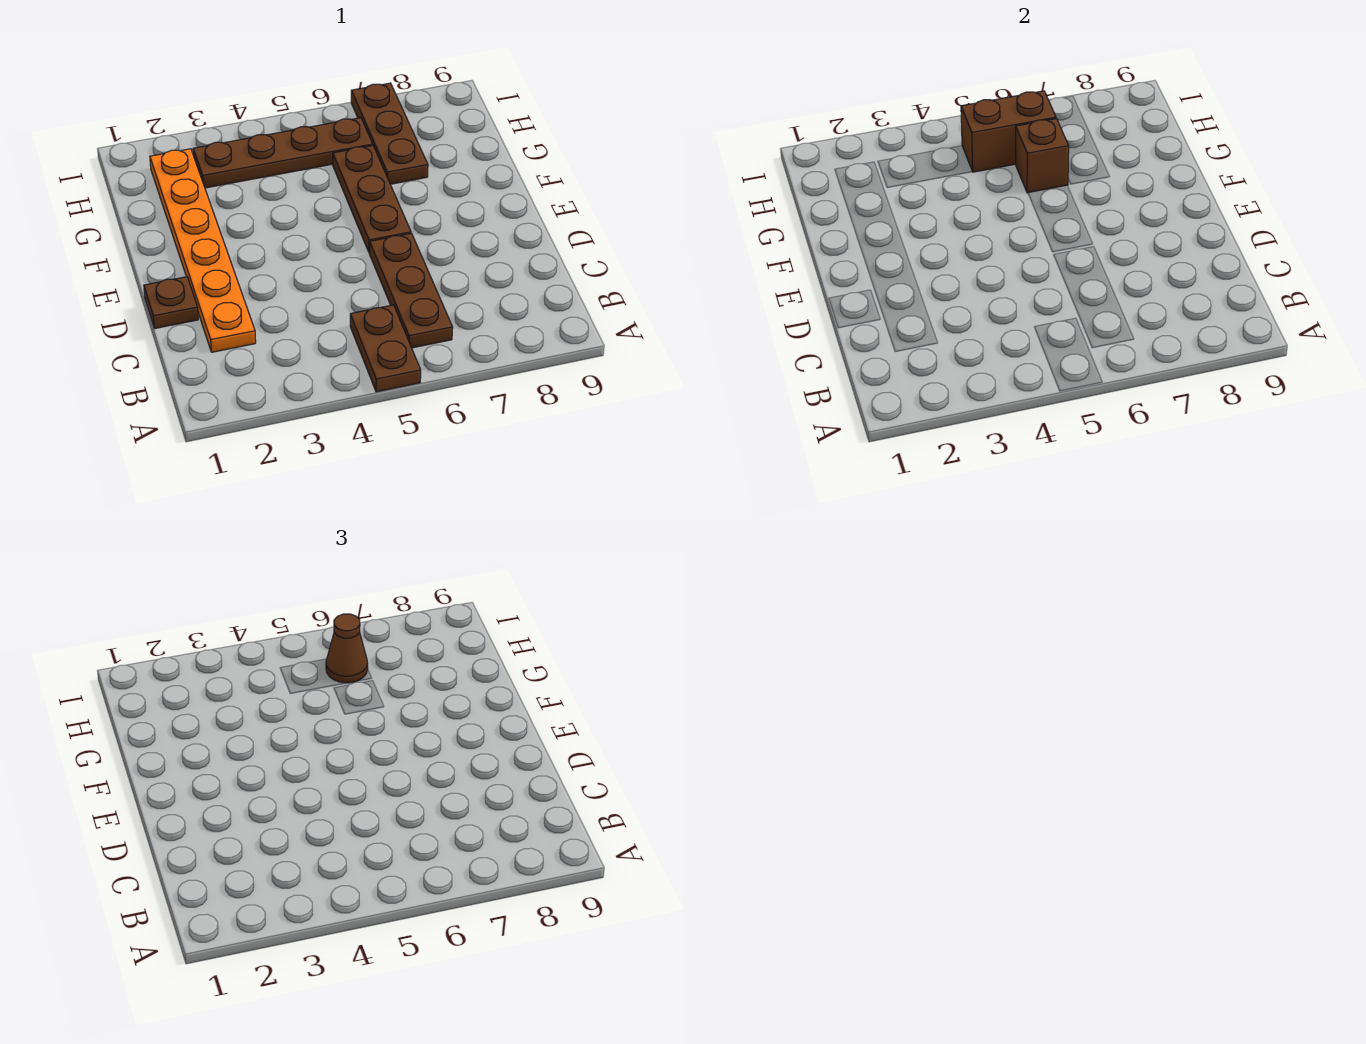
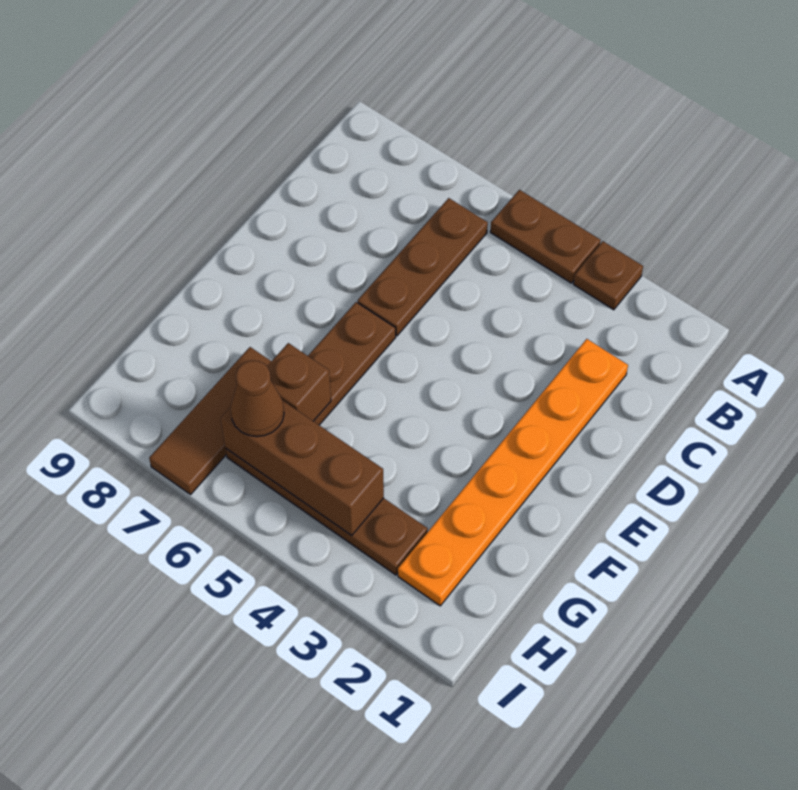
brown plate A5:B5 level 1 -> brown plate A4:A5 level 1
brown plate D1 level 1 -> brown plate A3 level 1
brown plate G7:I7 level 1 -> brown tile G7:I7 level 1
brown brick H5:H6 level 2 -> brown brick H4:H6 level 2

